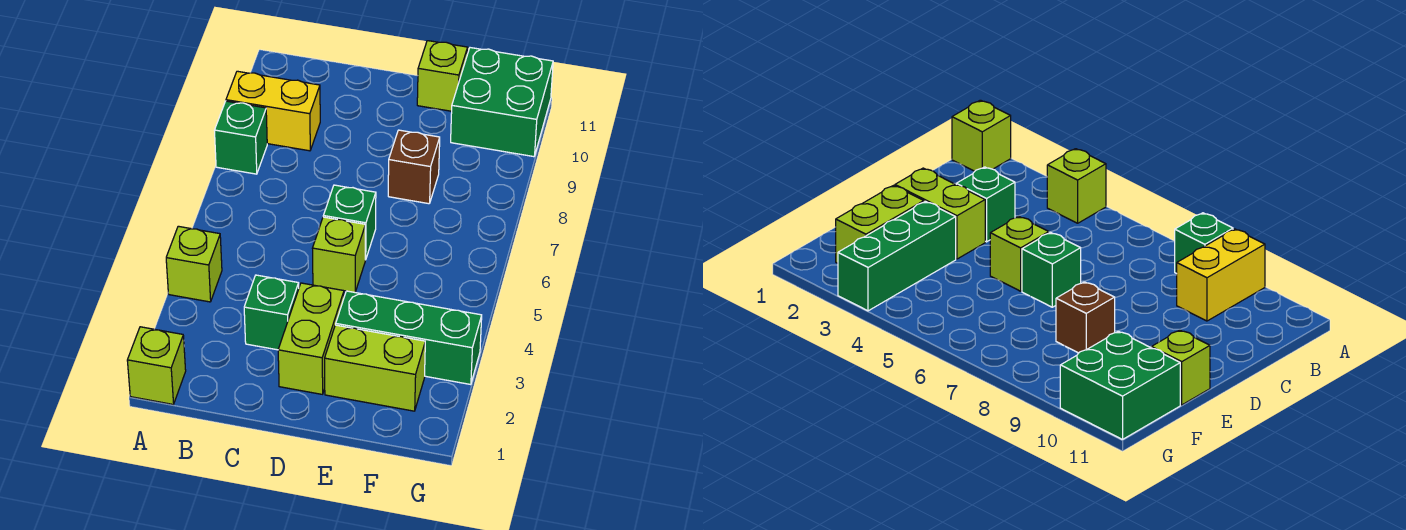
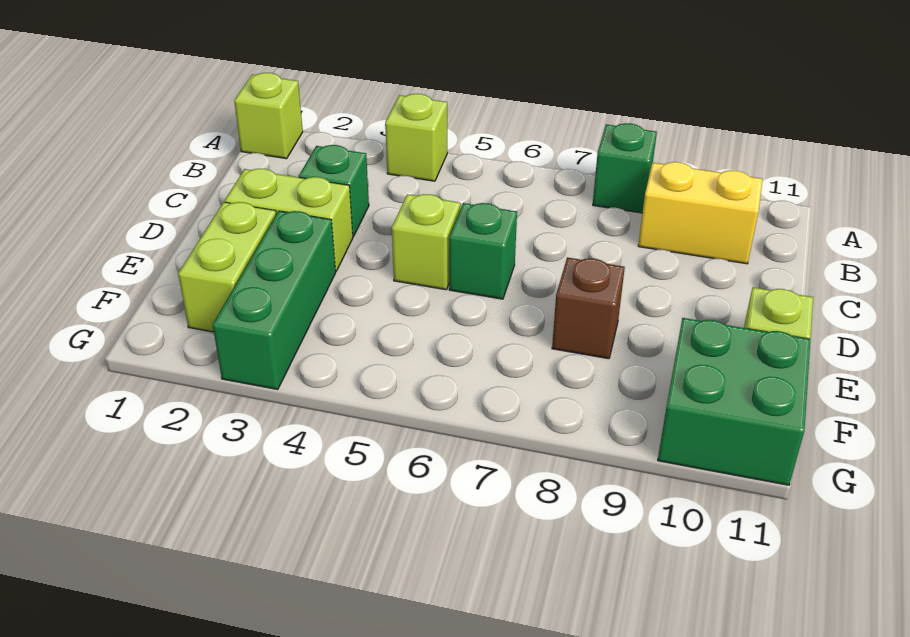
yellow brick A9:B9 level 1 -> yellow brick B9:B10 level 1

